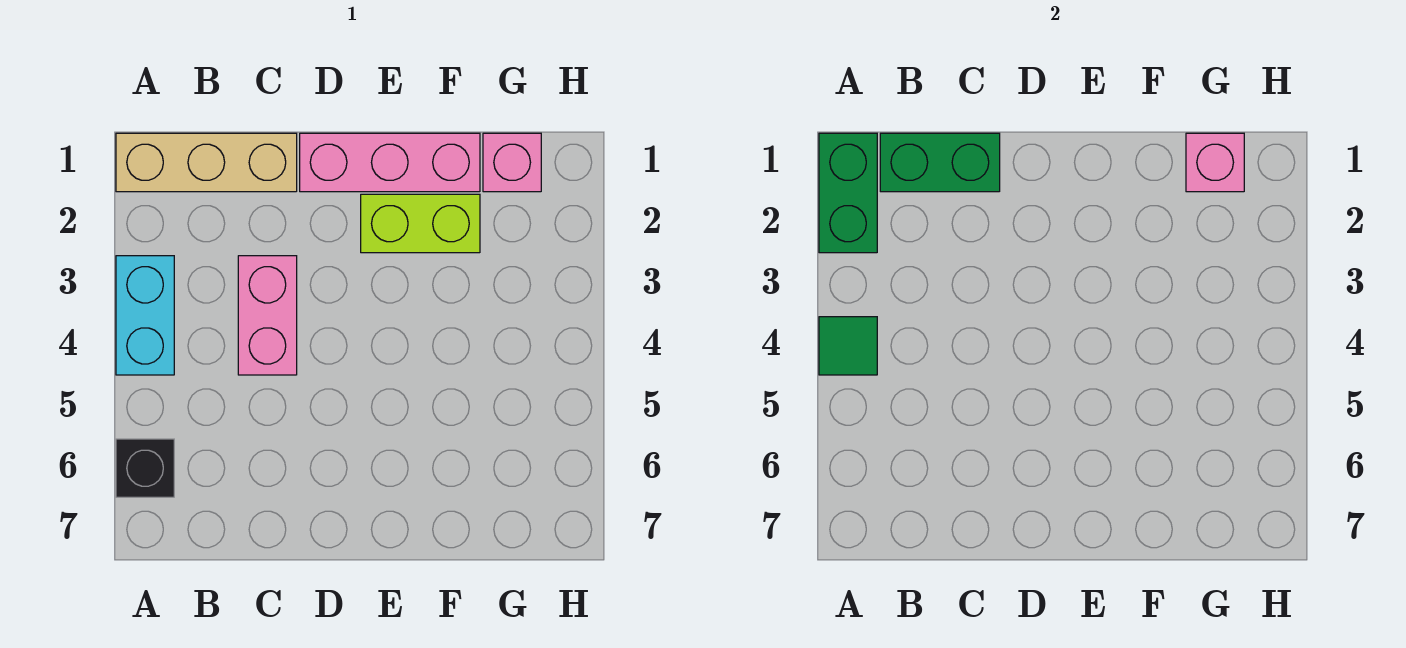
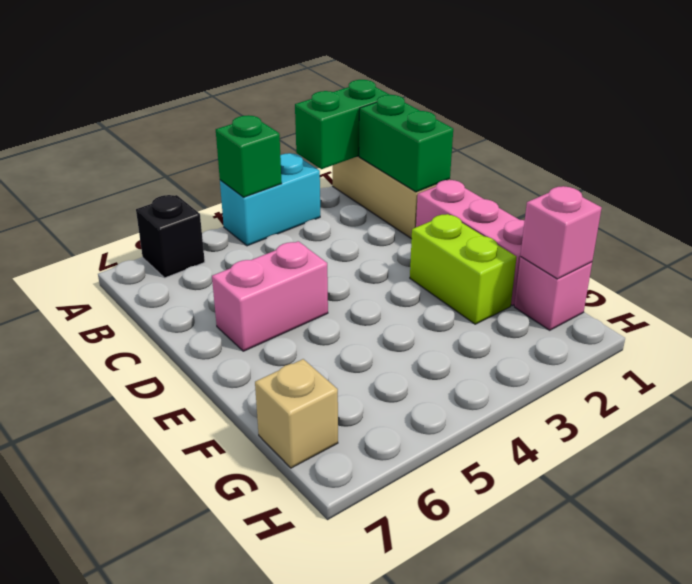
green tile A4 level 2 -> green brick A4 level 2
pink brick C3:C4 level 1 -> pink brick D5:D6 level 1
none -> tan brick G7 level 1

